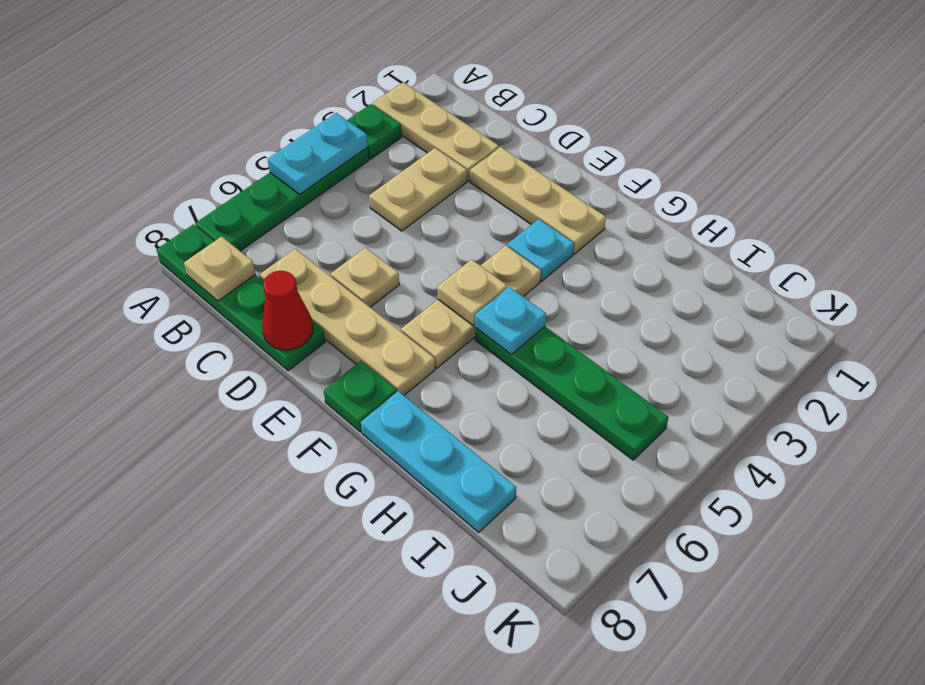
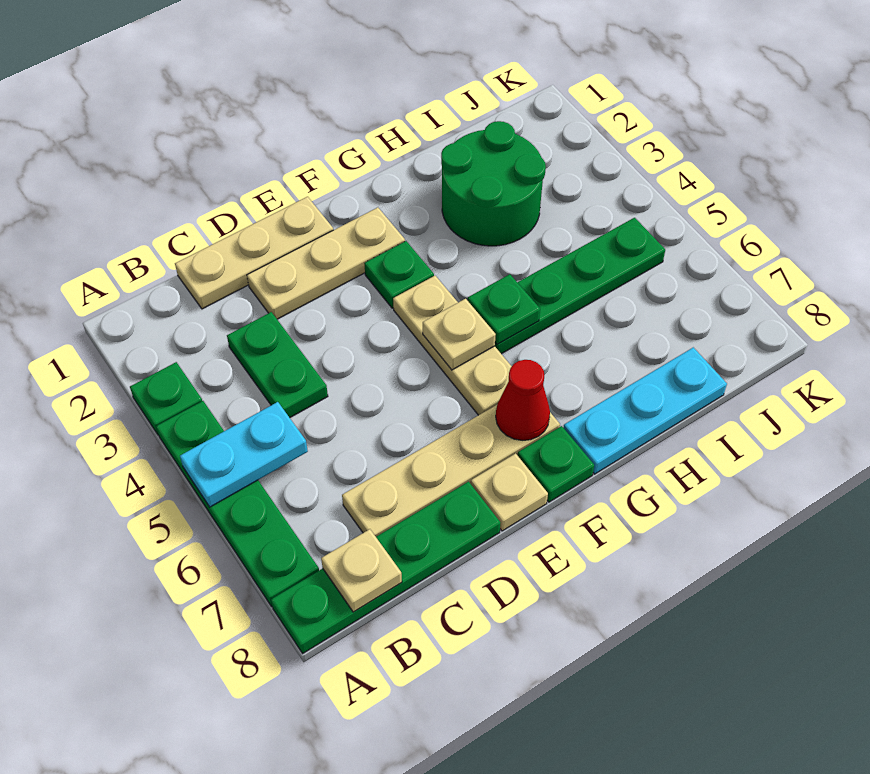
tan plate A2:C2 level 1 -> tan plate C1:E1 level 1
cyan plate A4:A5 level 2 -> cyan plate A5:B5 level 2
tan plate C3:C4 level 1 -> green plate C3:C4 level 1
tan plate D6 level 1 -> tan plate E8 level 1
red cone D8 level 2 -> red cone F7 level 2
cyan plate F3 level 1 -> green plate F3 level 1
cyan plate G5 level 2 -> green plate G5 level 2
none -> green round brick H2:I3 level 1

